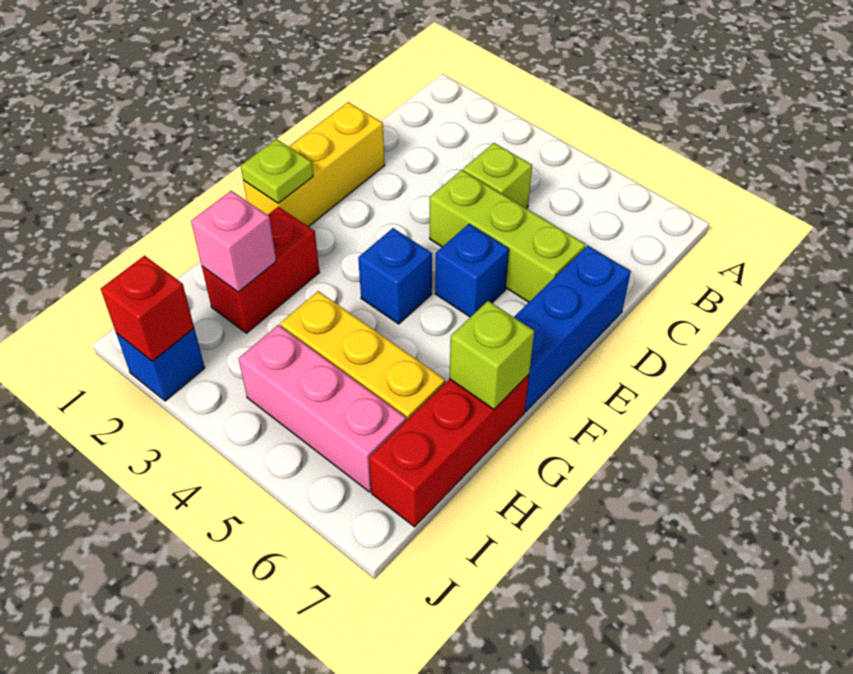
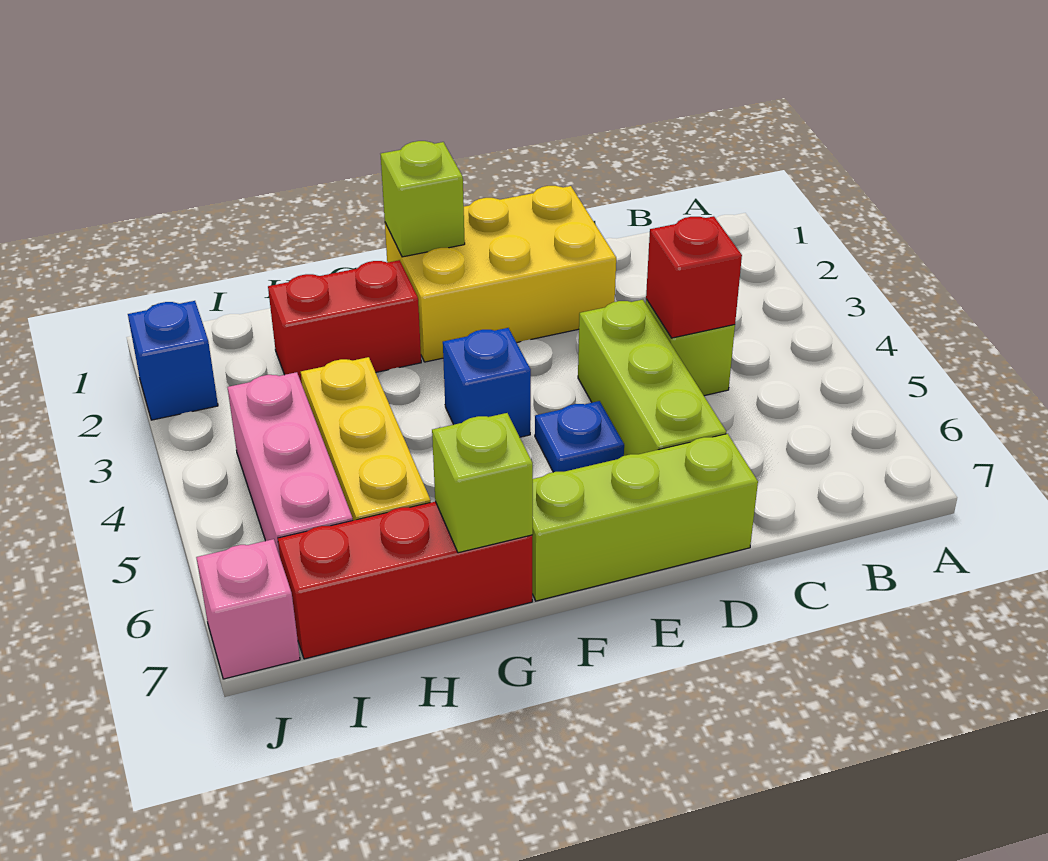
yellow brick D1:F1 level 1 -> yellow brick D1:F2 level 1
blue brick D7:F7 level 1 -> lime brick D7:F7 level 1
blue brick E5 level 1 -> blue plate E5 level 1
lime plate F1 level 2 -> lime brick F1 level 2
pink brick H2 level 2 -> pink brick J7 level 1
red brick J2 level 2 -> red brick C4 level 2

